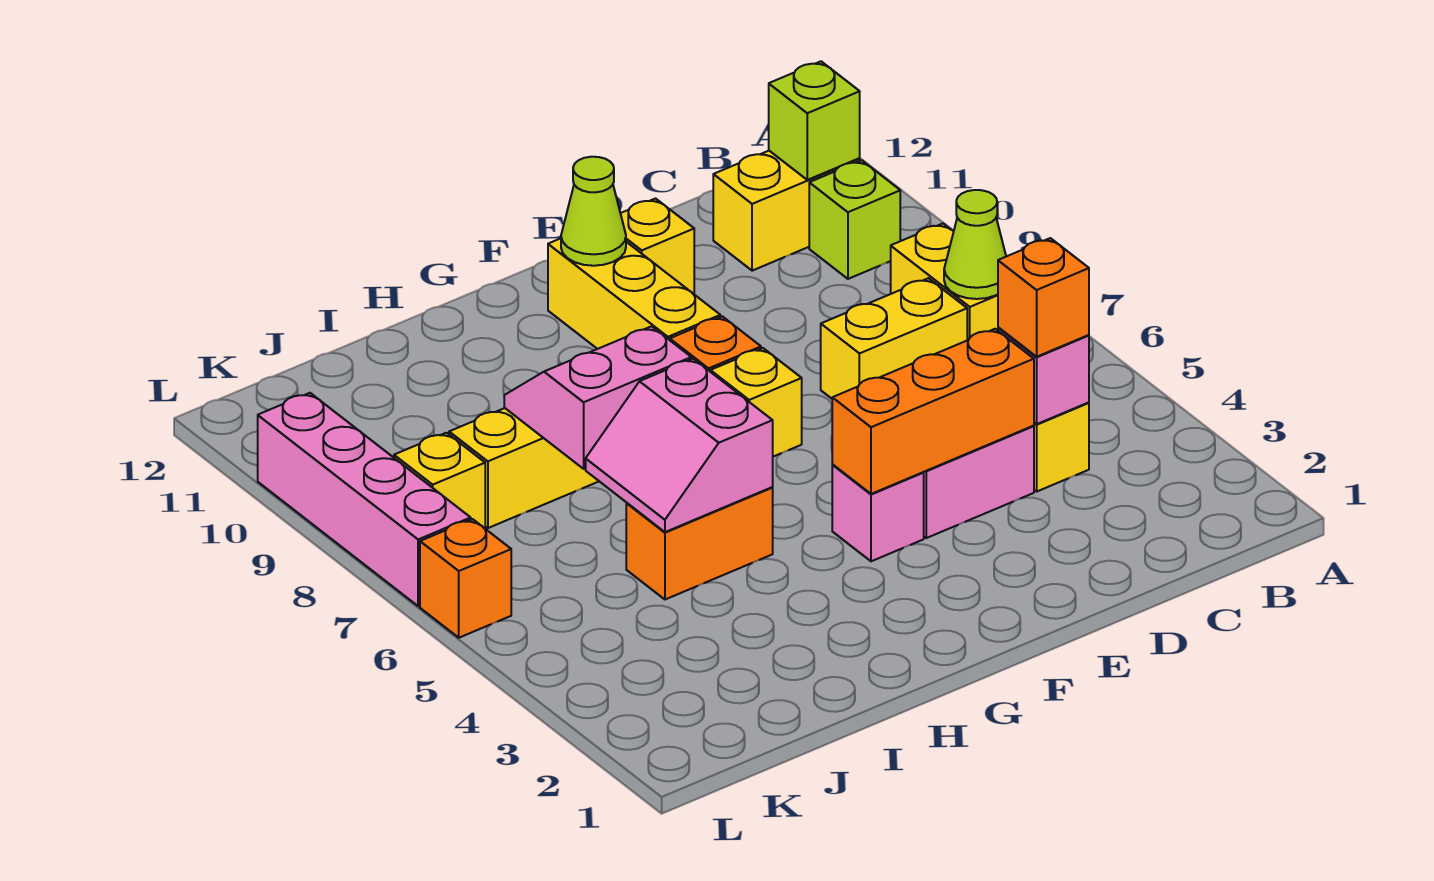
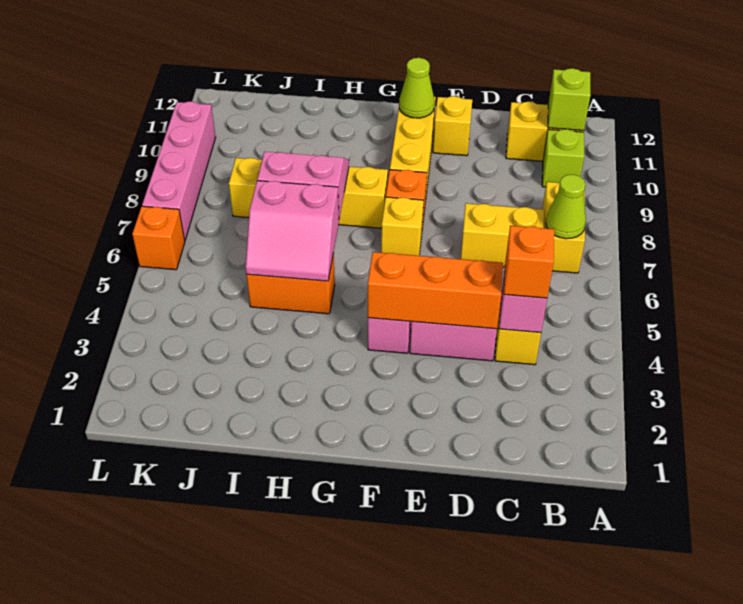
pink slope H5:I6 level 2 top H -> pink slope H5:I6 level 2 top 6
yellow brick K8 level 1 -> none

